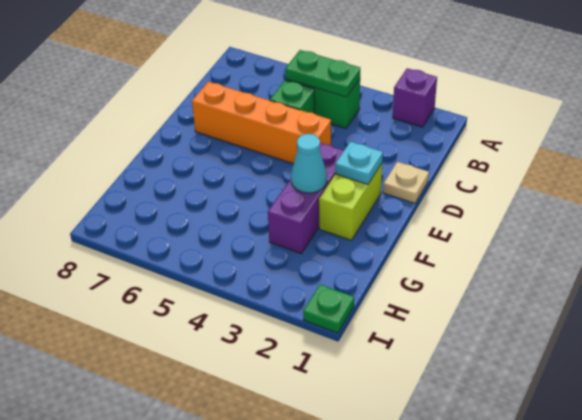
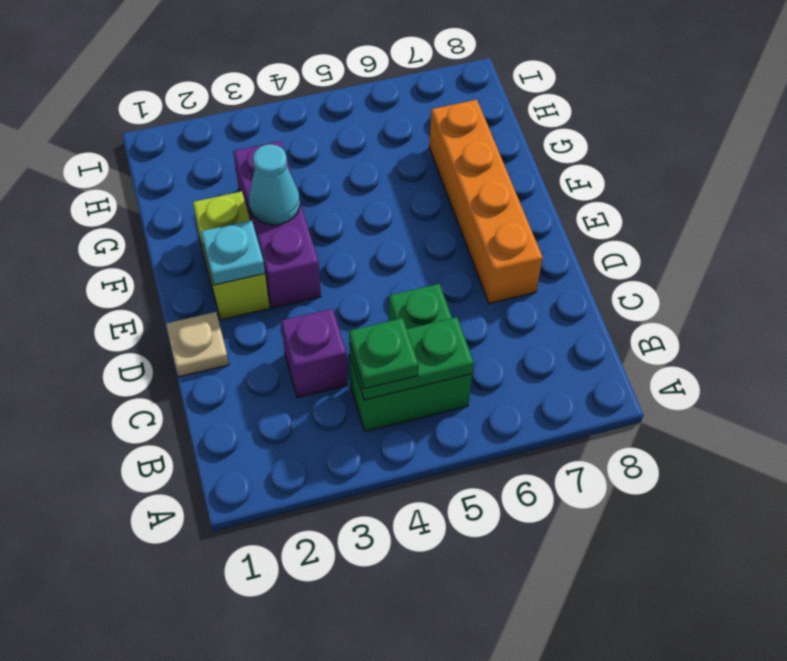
purple brick A2 level 1 -> purple brick C3 level 1
orange brick D4:D7 level 1 -> orange brick D7:G7 level 1
green plate I1 level 1 -> green plate B4 level 3

